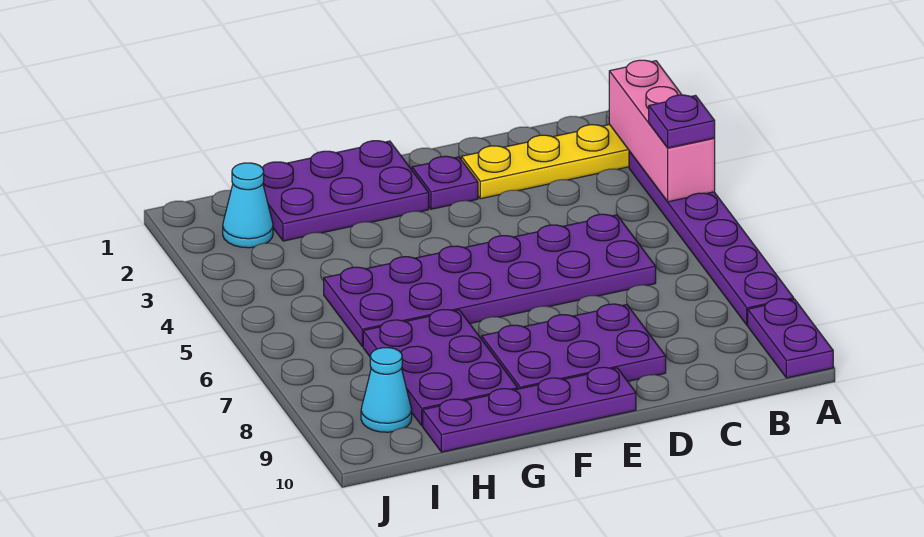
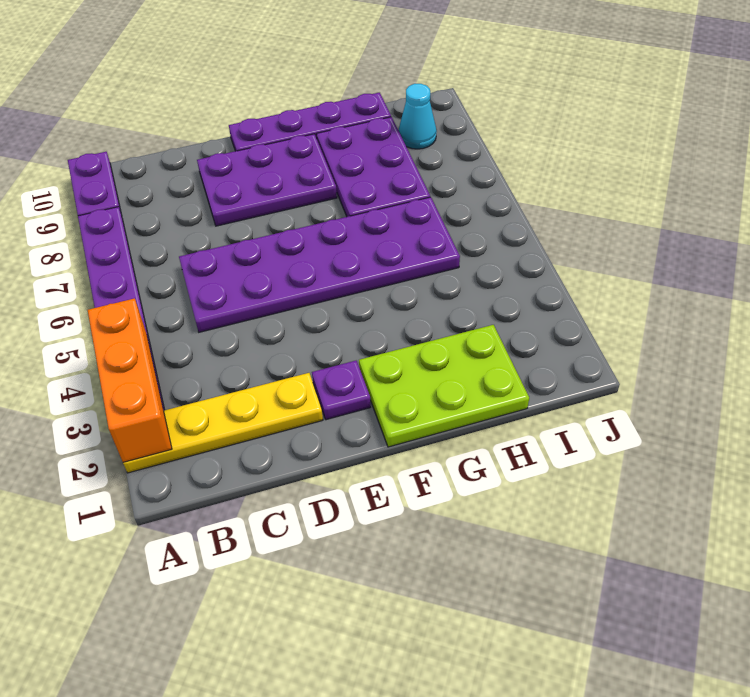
pink brick A2:A4 level 2 -> orange brick A2:A4 level 2
purple plate A4 level 3 -> none
purple plate F1:H2 level 1 -> lime plate F1:H2 level 1
cyan cone I2 level 1 -> none

